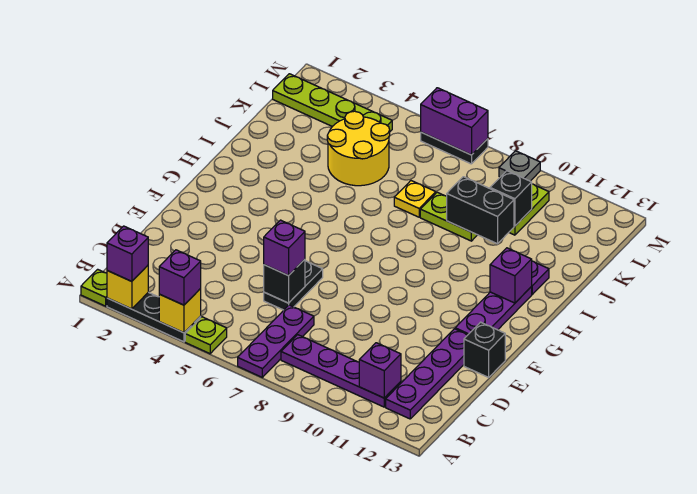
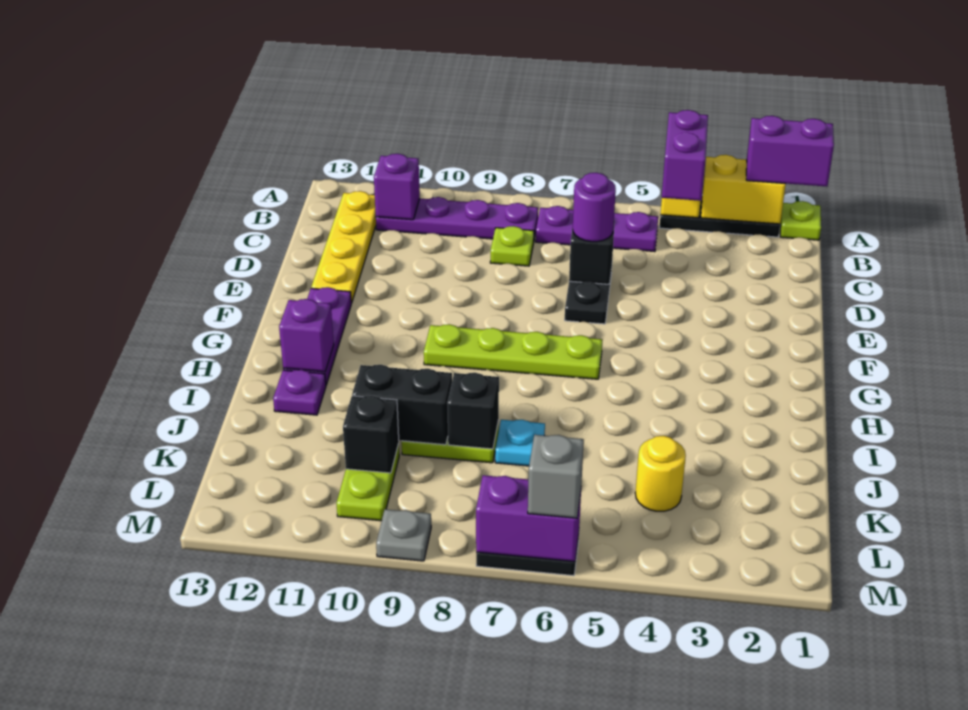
yellow brick A2 level 2 -> yellow brick A2:A3 level 2
purple brick A2 level 3 -> purple brick A1:A2 level 3
purple brick A4 level 3 -> purple brick A4:B4 level 3
lime plate A5 level 1 -> lime plate C8 level 1
purple plate A7:C7 level 1 -> purple plate B5:B7 level 1
purple plate B12:E12 level 1 -> yellow plate B12:E12 level 1
purple brick D6 level 3 -> purple round brick D6 level 3
black brick E13 level 1 -> black brick J8 level 2
yellow round brick J4:K5 level 1 -> yellow round brick K4 level 1
yellow plate J7 level 1 -> cyan plate J7 level 1
lime plate L1:L4 level 1 -> lime plate G6:G9 level 1
none -> grey brick M6 level 3

